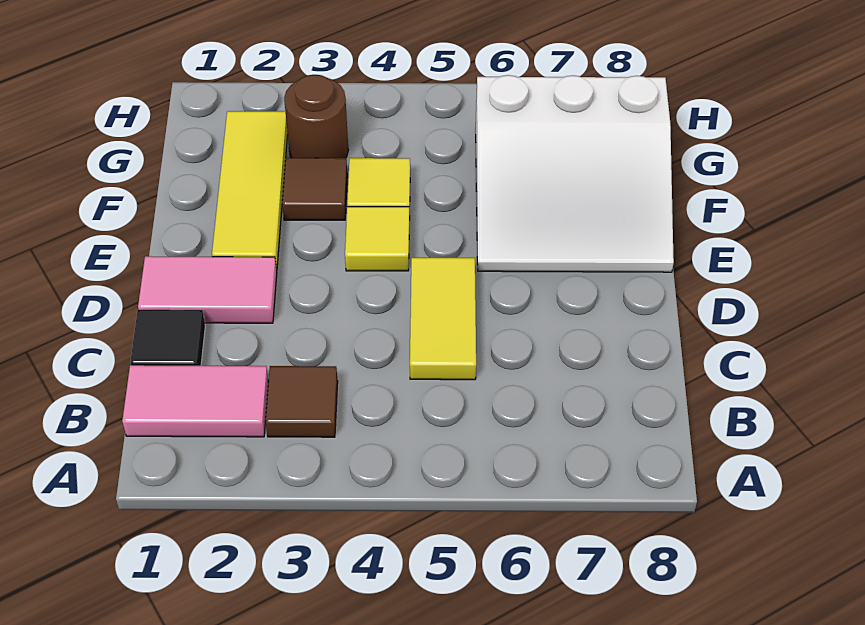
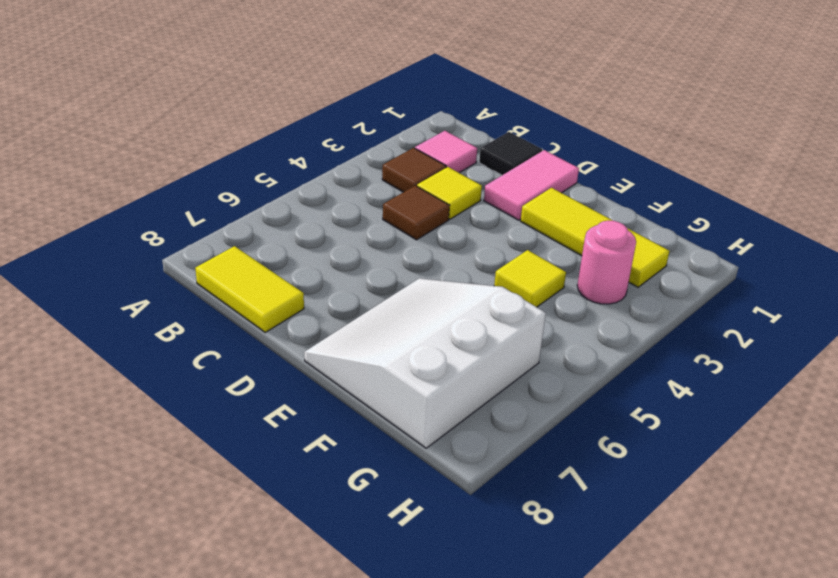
pink tile B1:B2 level 1 -> pink tile B2 level 1
yellow tile C5:D5 level 1 -> yellow tile B8:C8 level 1
yellow tile E4 level 1 -> yellow tile C3 level 1
brown tile F3 level 1 -> brown tile C4 level 1
brown round brick G3 level 1 -> pink round brick G3 level 1

